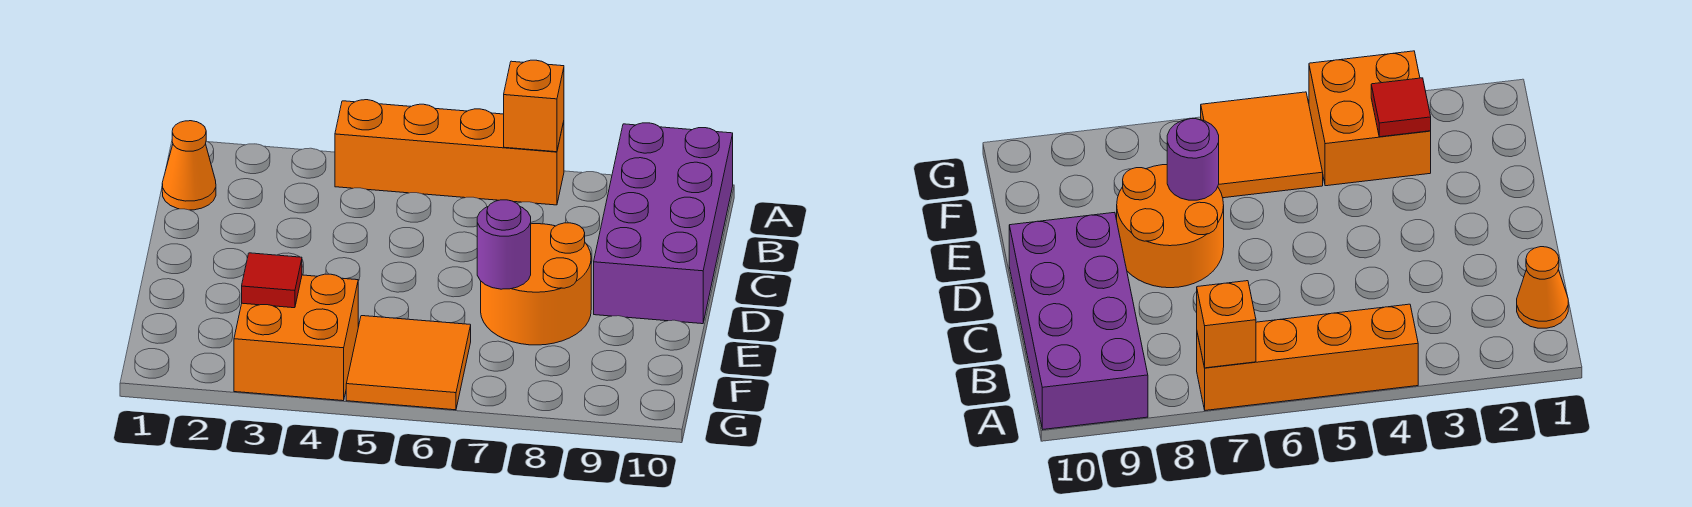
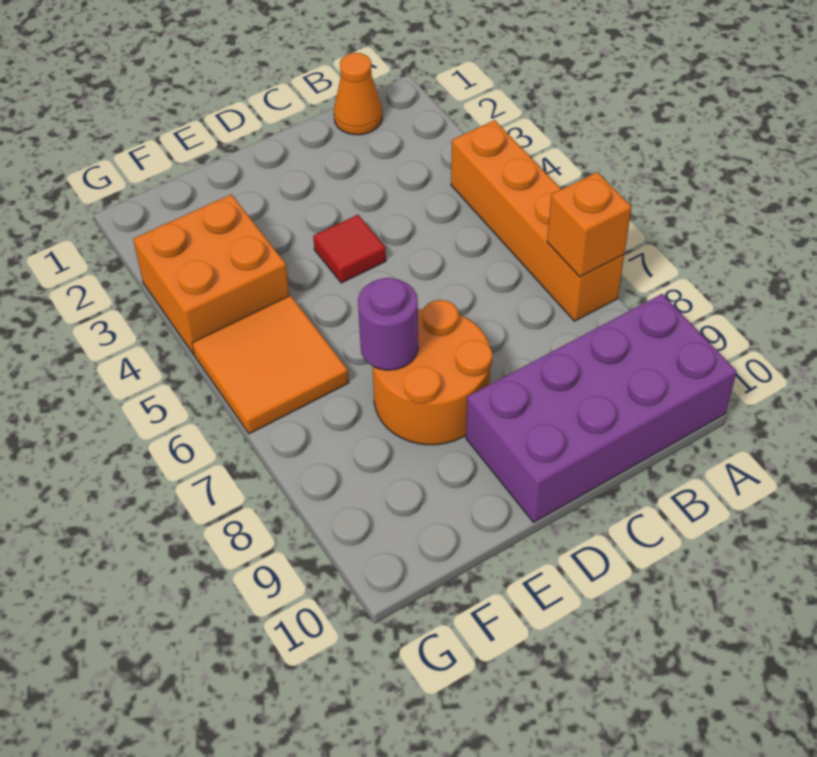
red tile F3 level 2 -> red tile D4 level 1

